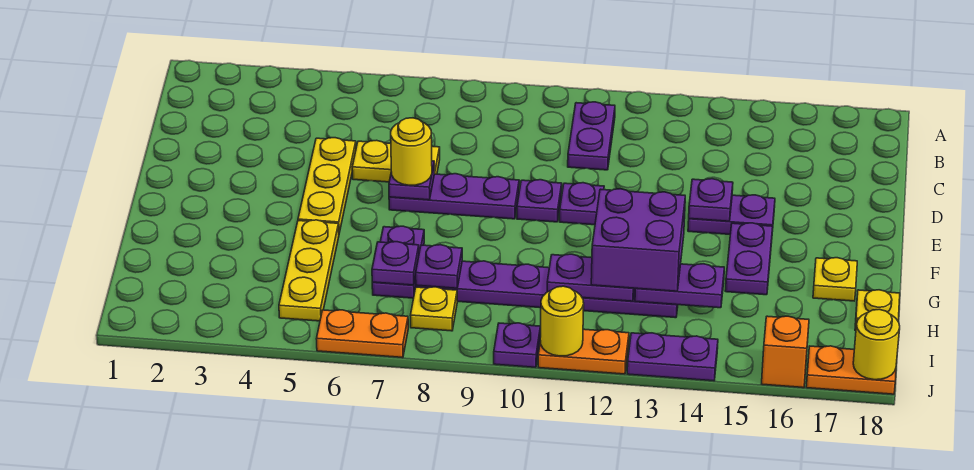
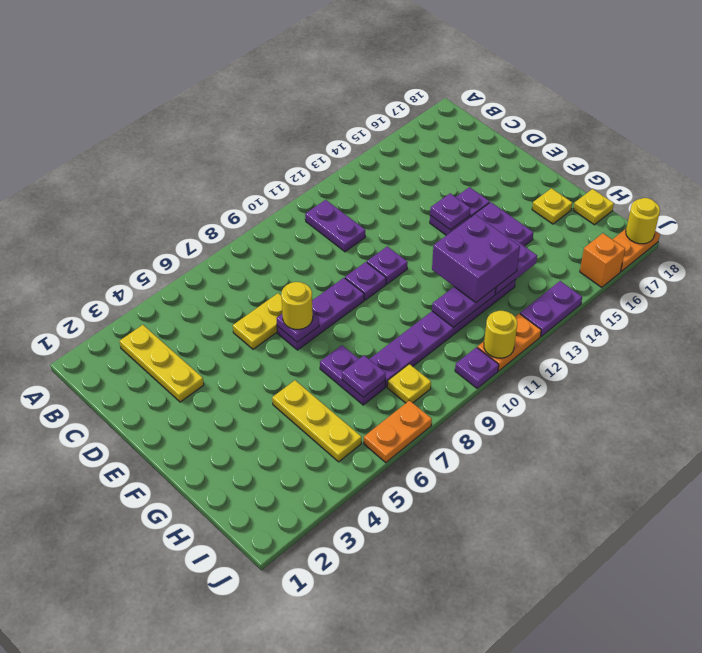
yellow plate D5:F5 level 1 -> yellow plate B3:D3 level 1
purple plate H8 level 2 -> none

